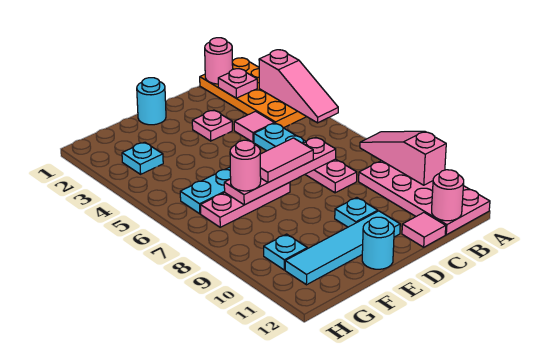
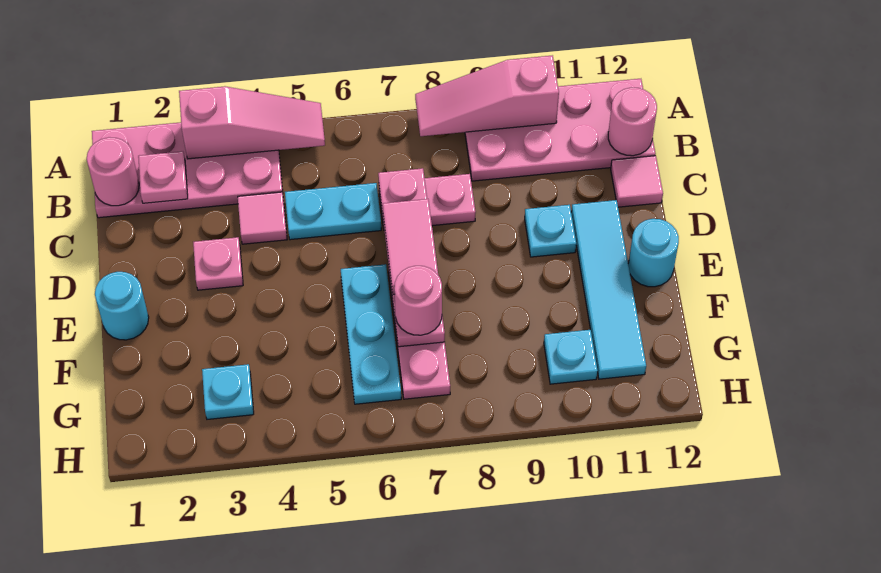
orange plate A1:B4 level 1 -> pink plate A1:B4 level 1

